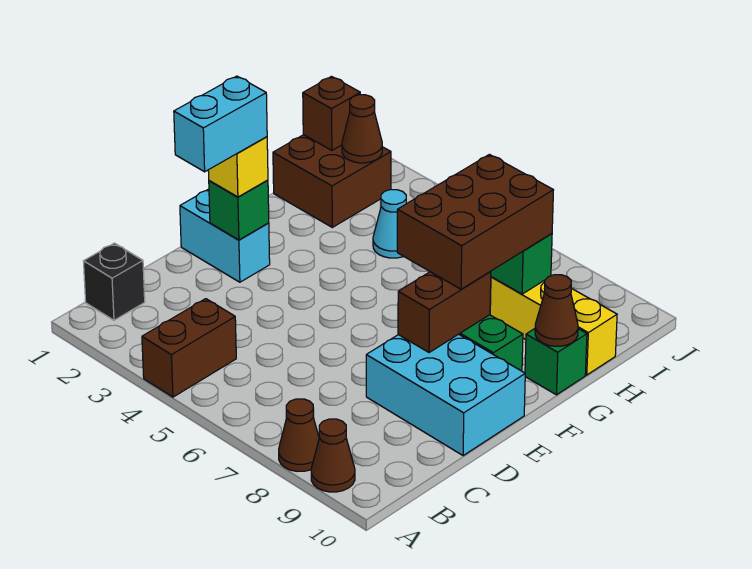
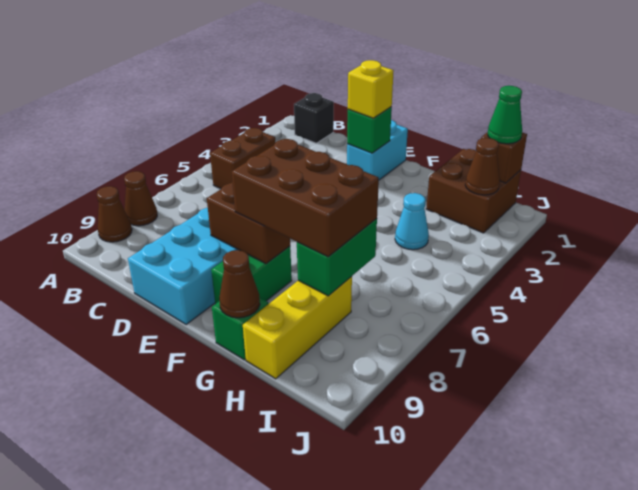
brown brick A4:B4 level 1 -> brown brick B4:B5 level 1
cyan brick D2:E2 level 4 -> none
none -> green cone I1 level 3

